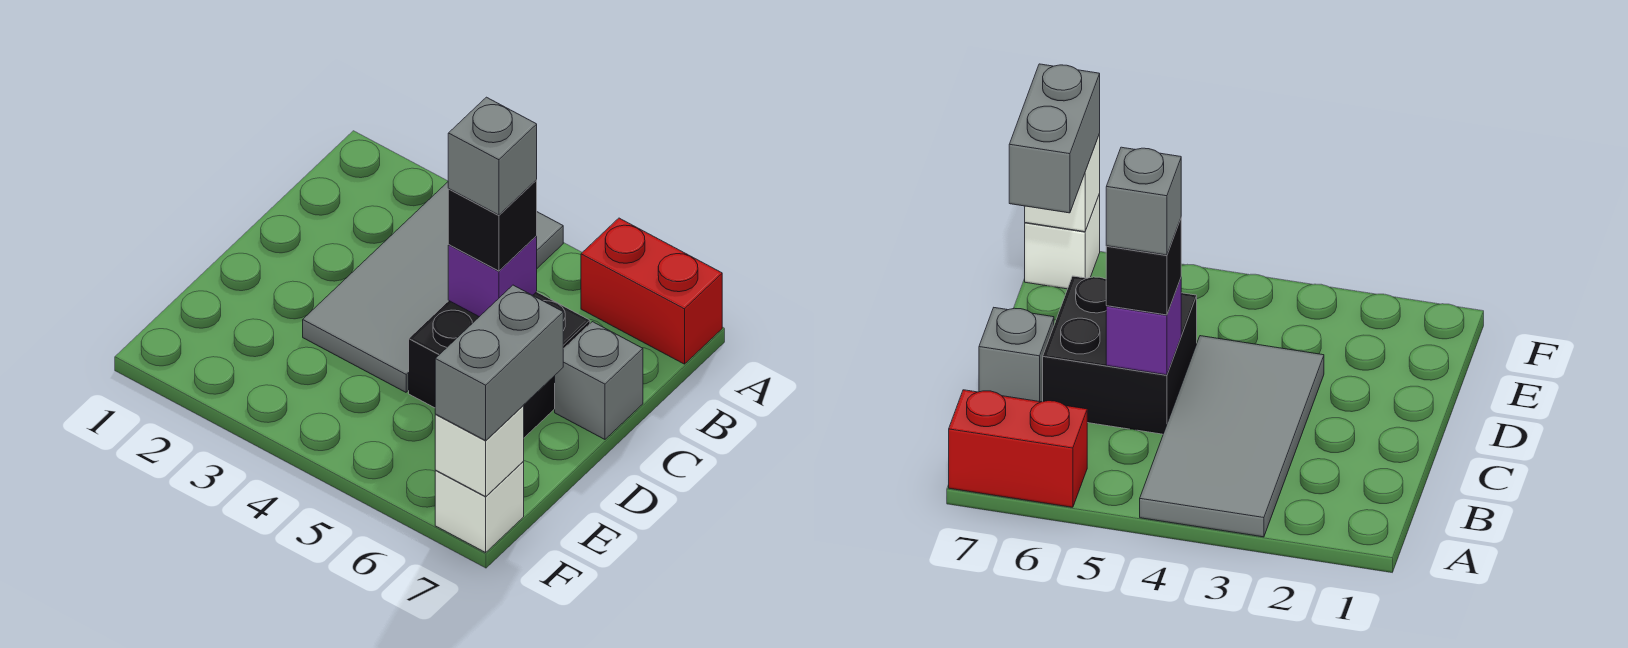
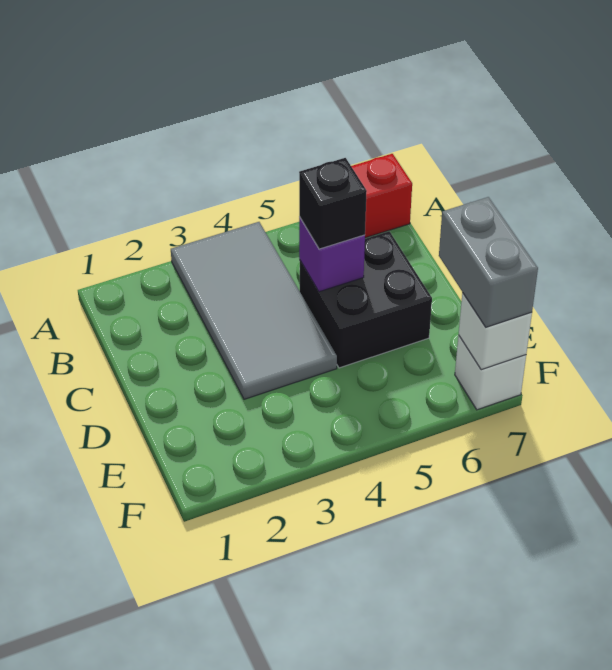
grey brick C5 level 4 -> none
grey brick C7 level 1 -> none

